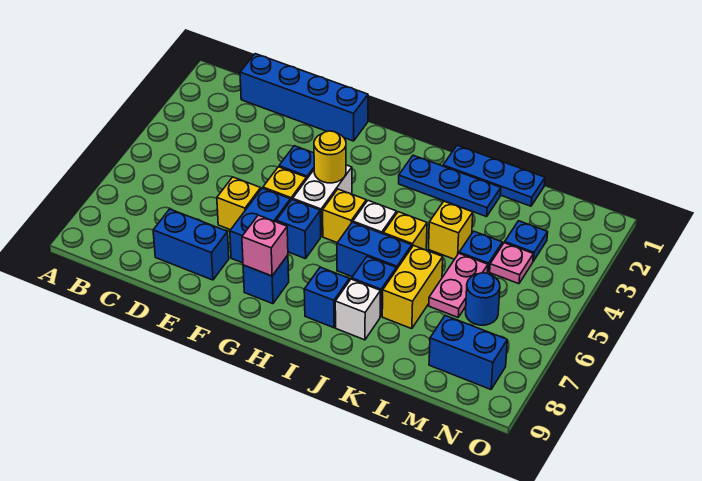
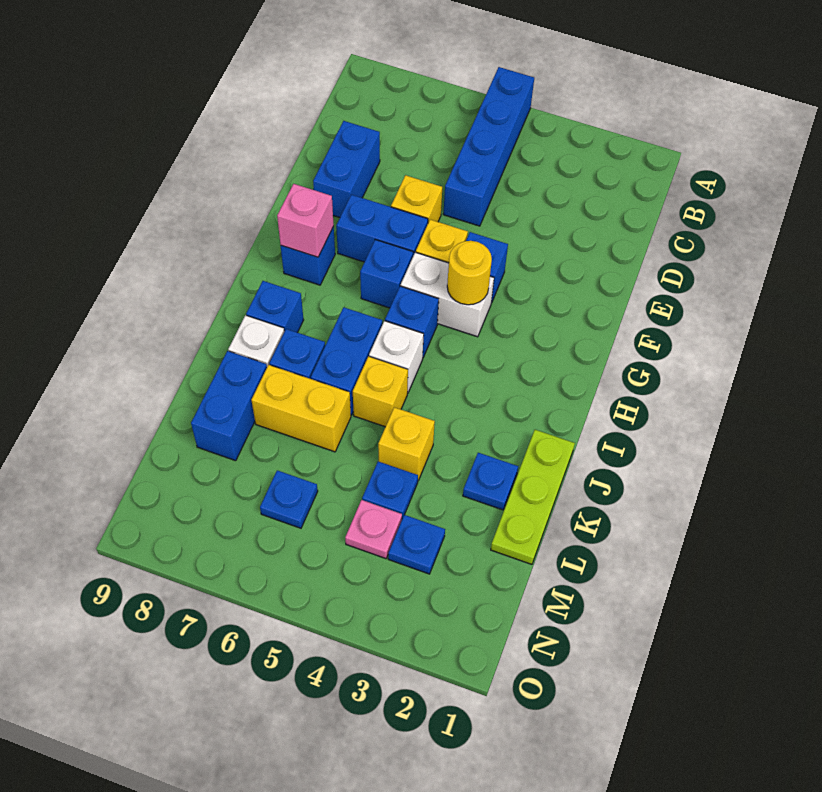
blue brick C1:F1 level 1 -> blue brick A5:D5 level 1
yellow brick H5 level 1 -> blue brick H5 level 1
blue plate I2:K2 level 1 -> blue plate K2 level 1
blue plate J1:L1 level 1 -> lime plate J1:L1 level 1
pink plate L5:L6 level 1 -> none
blue round brick M6 level 1 -> blue plate M6 level 1
blue brick M8:N8 level 1 -> blue brick K8:L8 level 1

